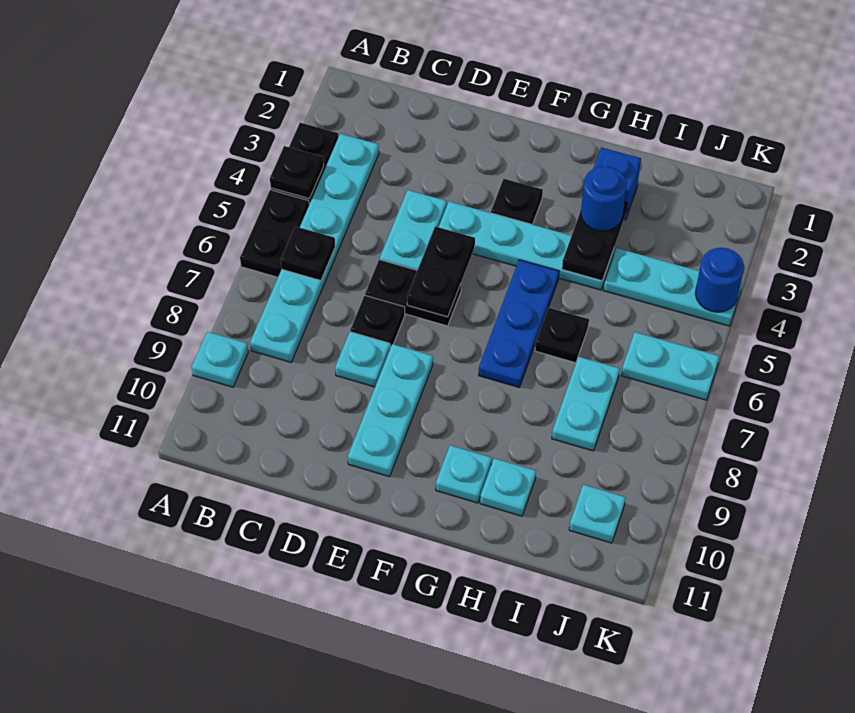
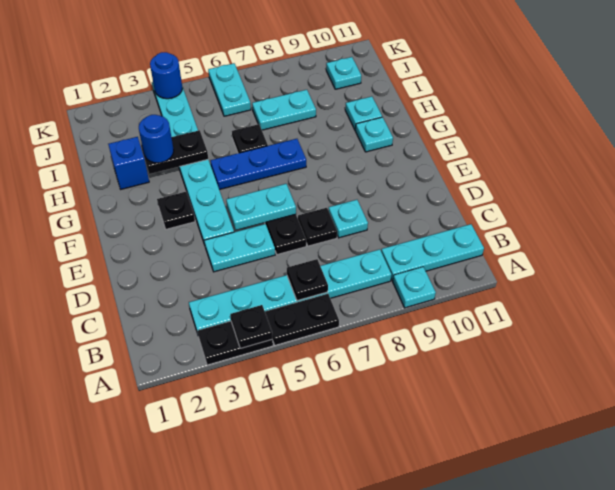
black plate E5:E6 level 2 -> cyan plate E5:E6 level 2
cyan plate E8:E10 level 1 -> cyan plate B9:B11 level 1

